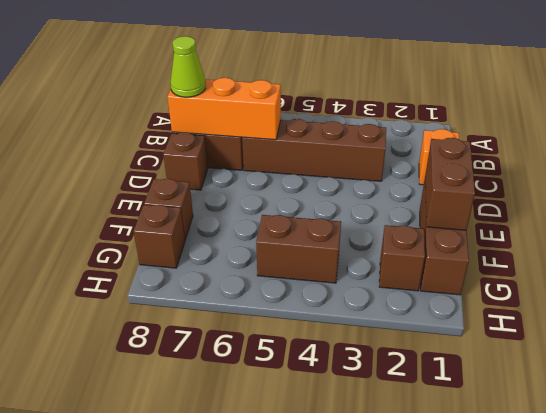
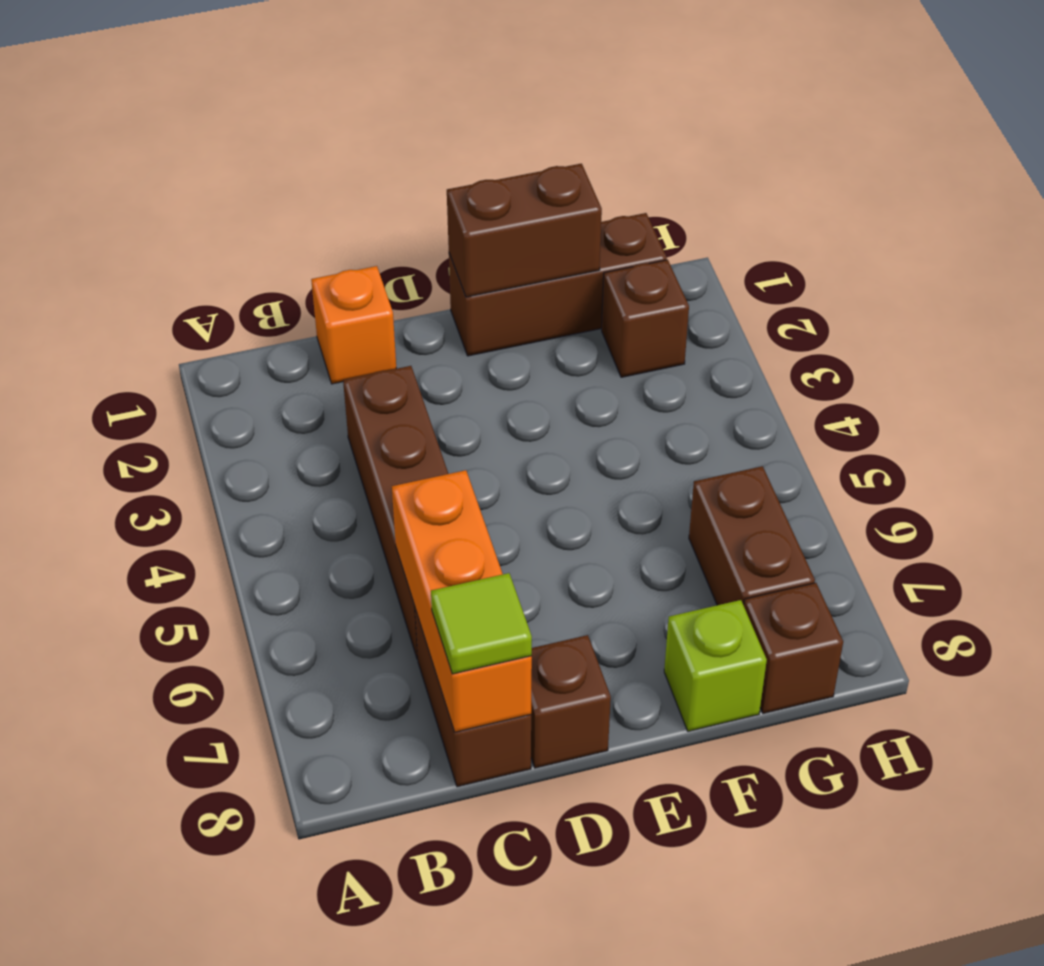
lime cone C8 level 3 -> lime tile C8 level 3
brown brick F8 level 1 -> lime brick F8 level 1
brown brick G4:G5 level 1 -> brown brick G6:G7 level 1

